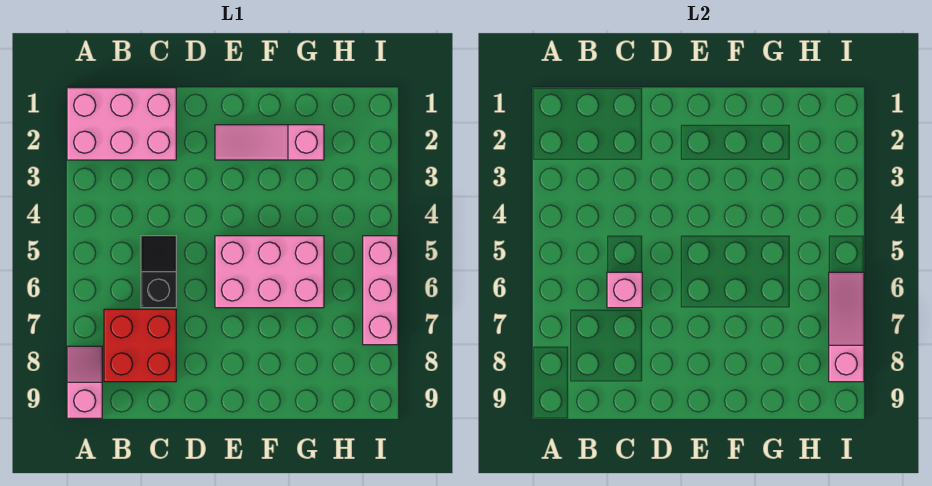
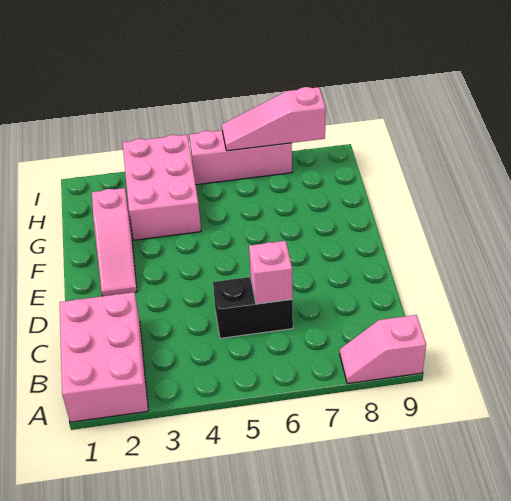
red brick B7:C8 level 1 -> none
black slope C5:C6 level 1 top 6 -> black brick C5:C6 level 1
pink brick E5:G6 level 1 -> pink brick G3:I4 level 1

